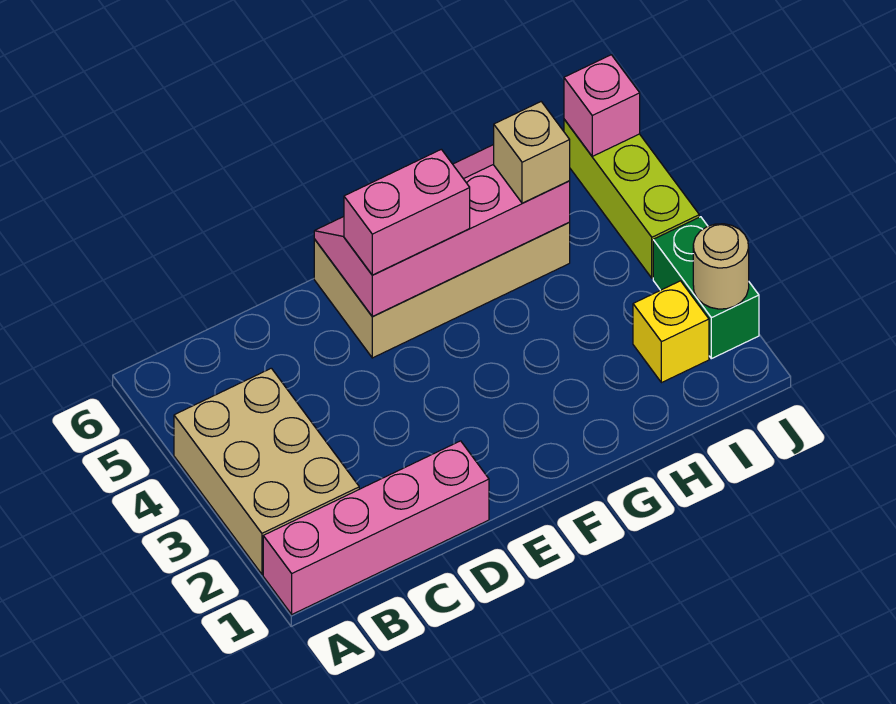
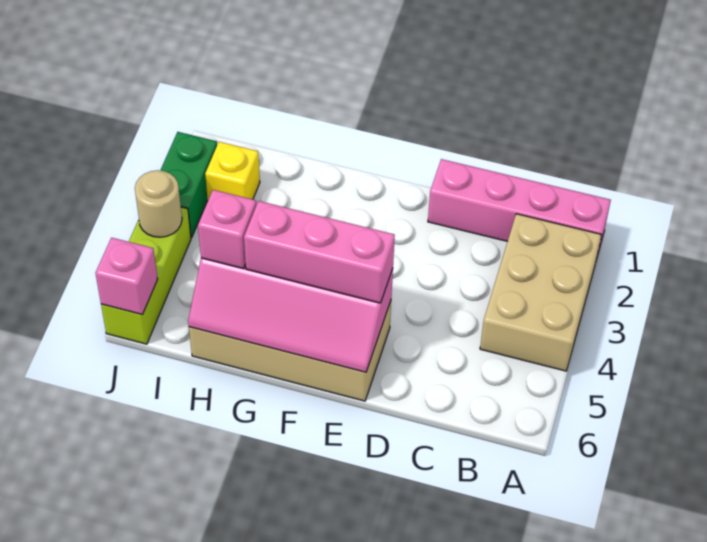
pink brick E5:F5 level 3 -> pink brick E5:G5 level 3
tan brick H5 level 3 -> pink brick H5 level 3
tan round brick J2 level 2 -> tan round brick J4 level 2

